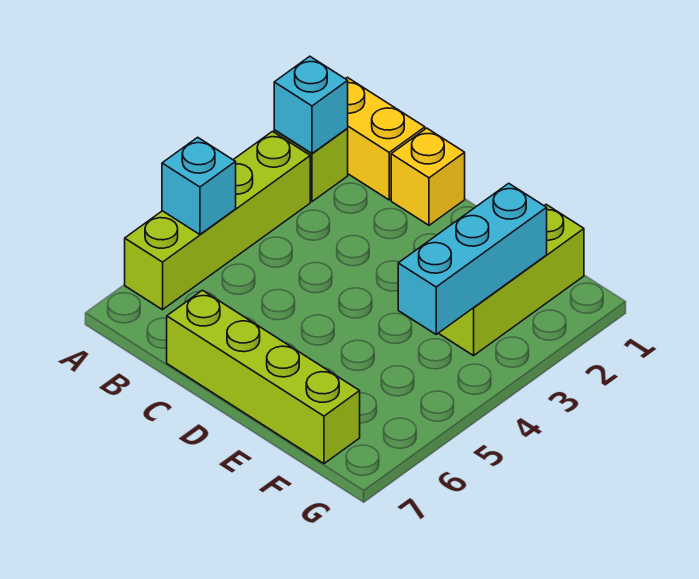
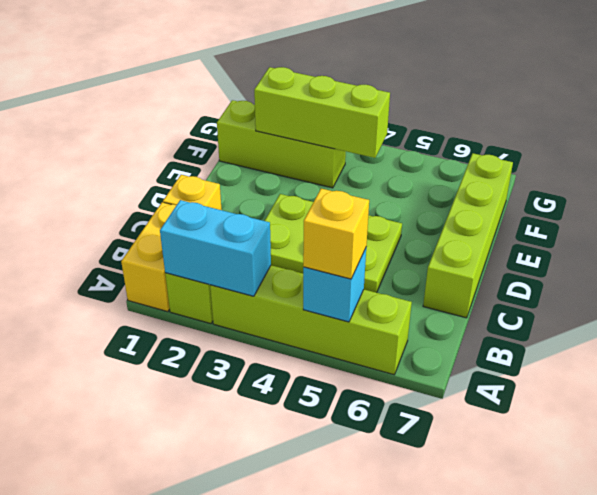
cyan brick A2 level 2 -> cyan brick A2:A3 level 2
none -> yellow brick A5 level 3
none -> lime plate C3:D5 level 1
cyan brick F2:F4 level 2 -> lime brick F2:F4 level 2

